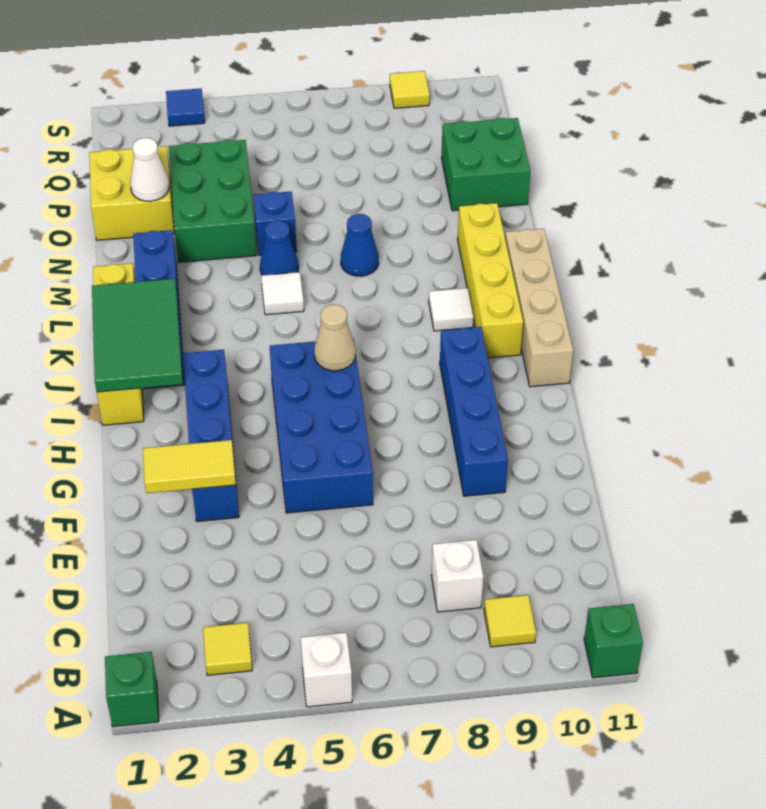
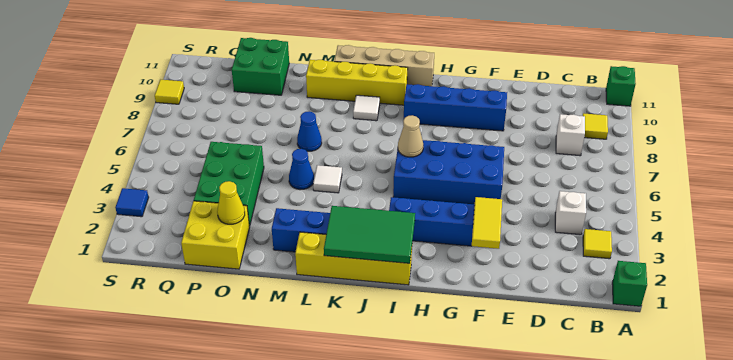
white brick A5 level 1 -> white brick C4 level 1
green brick N3:P4 level 1 -> green brick O3:P5 level 1
blue brick N5 level 1 -> none
white cone O2 level 2 -> yellow cone O2 level 2

